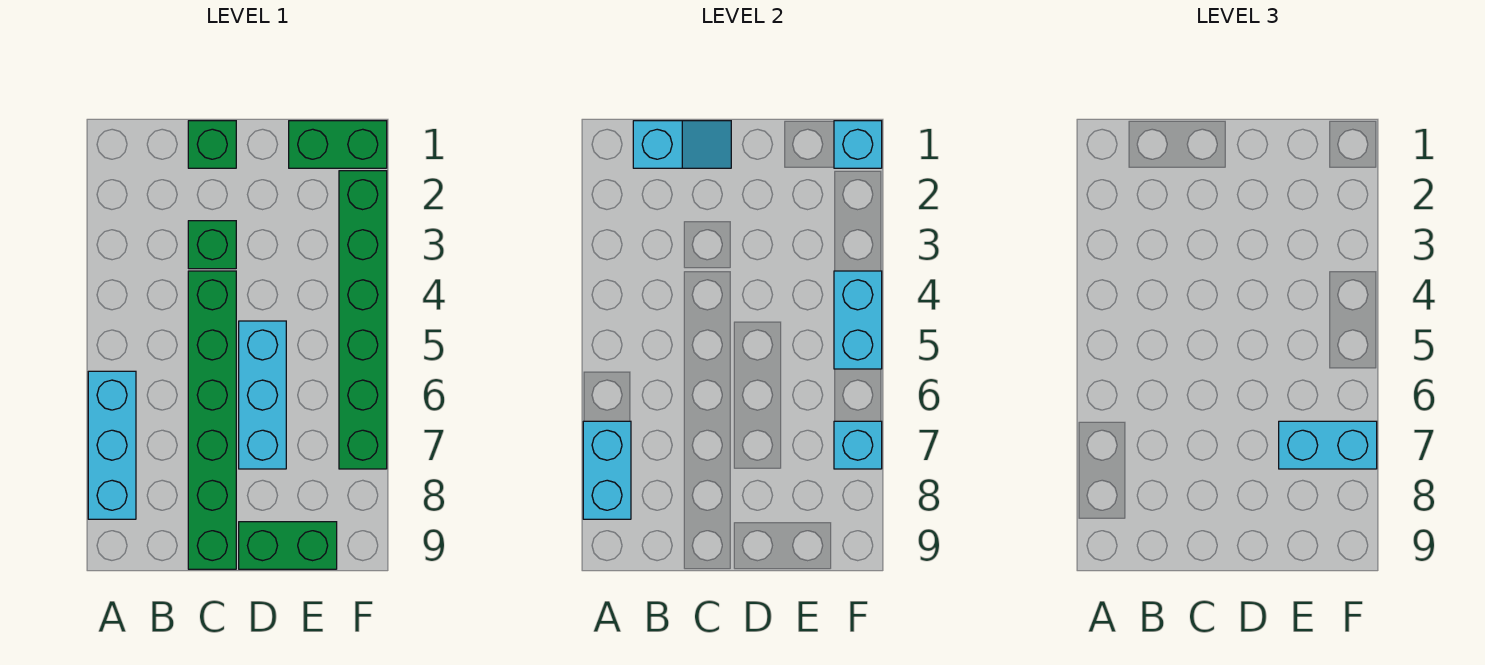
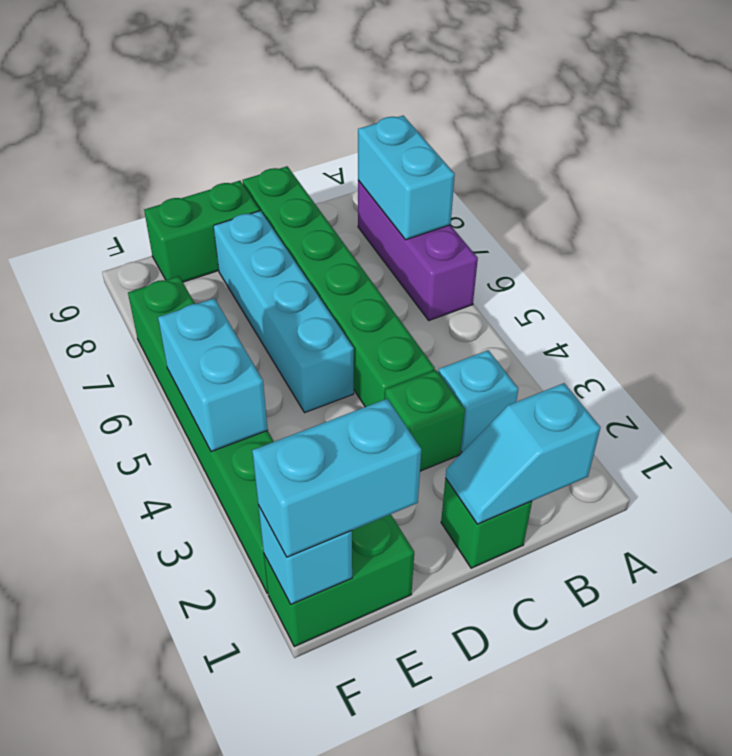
cyan brick A6:A8 level 1 -> purple brick A6:A8 level 1
cyan brick D5:D7 level 1 -> cyan brick D5:D8 level 1
cyan brick E7:F7 level 3 -> cyan brick E1:F1 level 3
cyan brick F7 level 2 -> cyan brick B3 level 1

